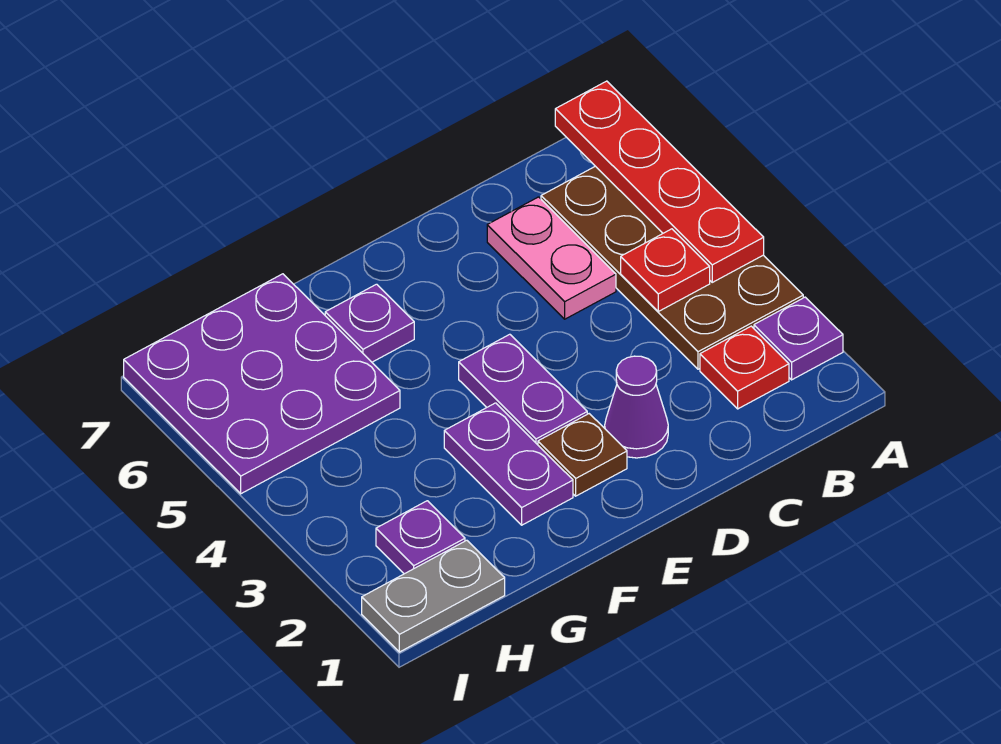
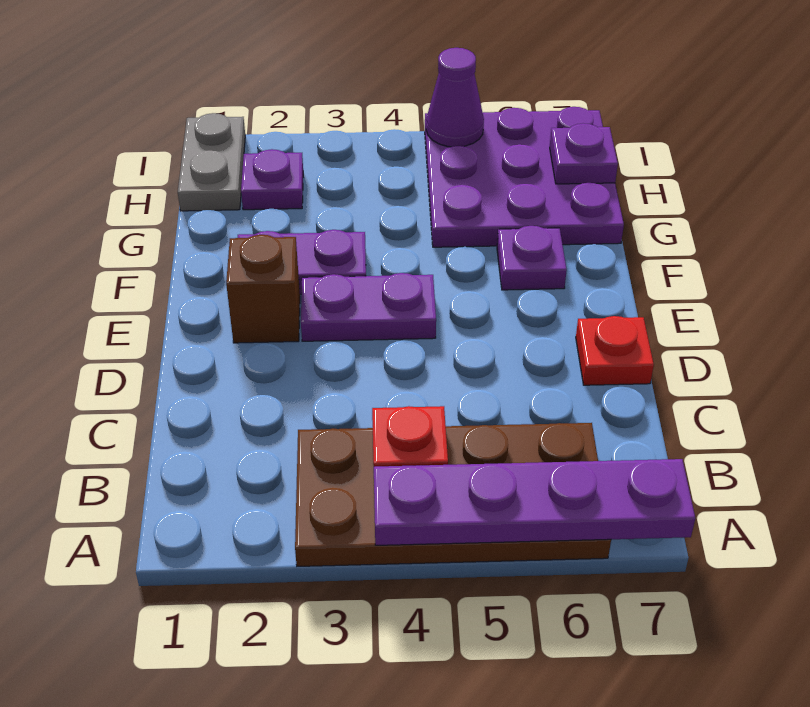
purple plate A2 level 1 -> purple plate H7 level 2
red plate A4:A7 level 2 -> purple plate A4:A7 level 2
red plate B2 level 1 -> red plate D7 level 1
pink plate C5:C6 level 1 -> none
purple cone D2 level 1 -> purple cone I5 level 2
brown plate E2 level 1 -> brown brick E2 level 1

